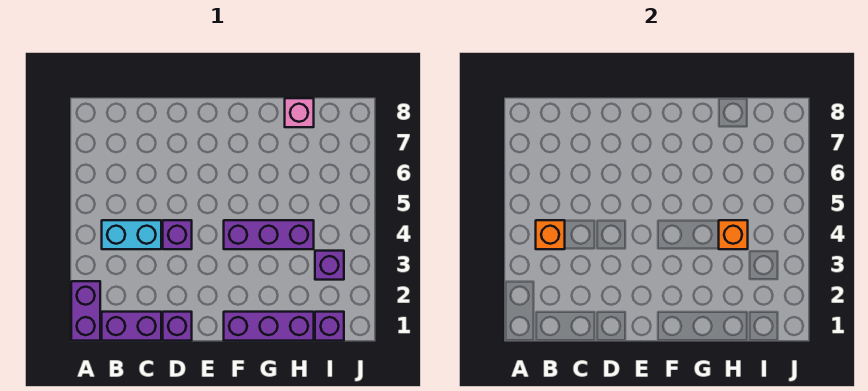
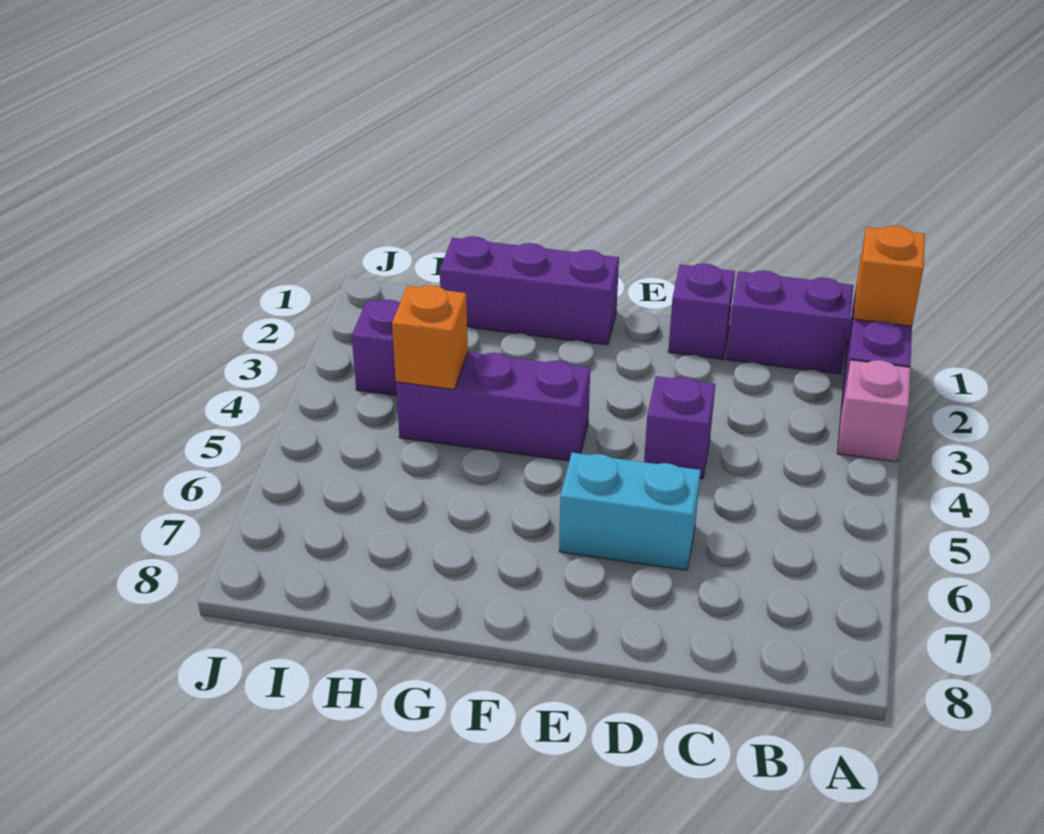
cyan brick B4:C4 level 1 -> cyan brick D6:E6 level 1
orange brick B4 level 2 -> orange brick A1 level 2
pink brick H8 level 1 -> pink brick A3 level 1
purple brick I1 level 1 -> none

